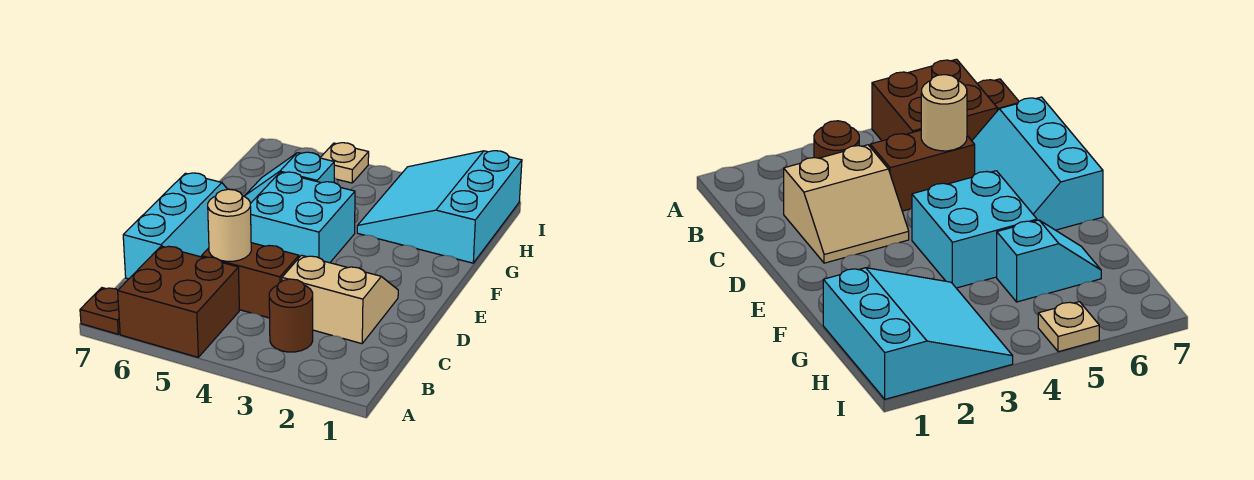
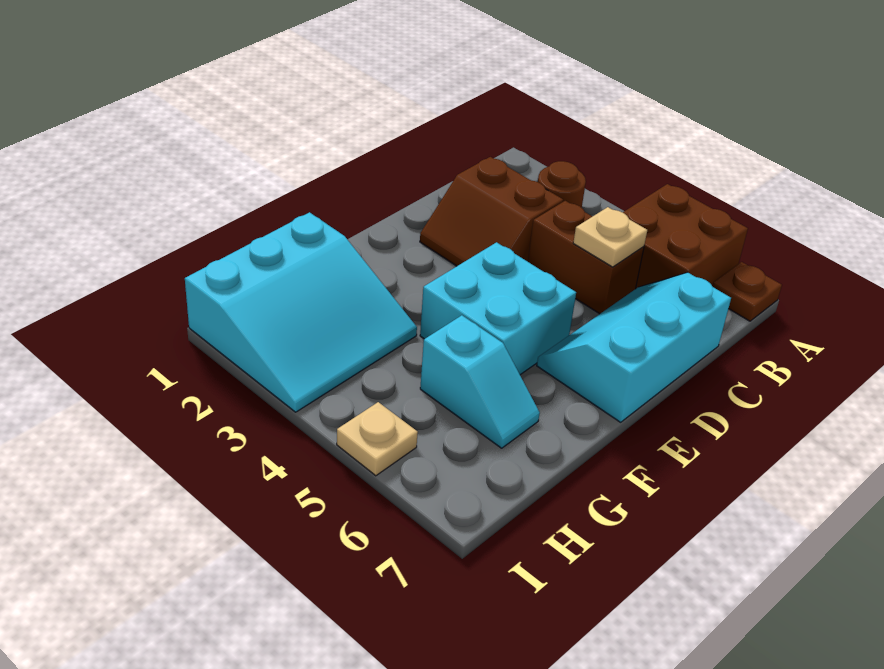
tan slope C2:D3 level 1 top C -> brown slope C2:D3 level 1 top C
tan round brick C5 level 2 -> tan plate C5 level 2

